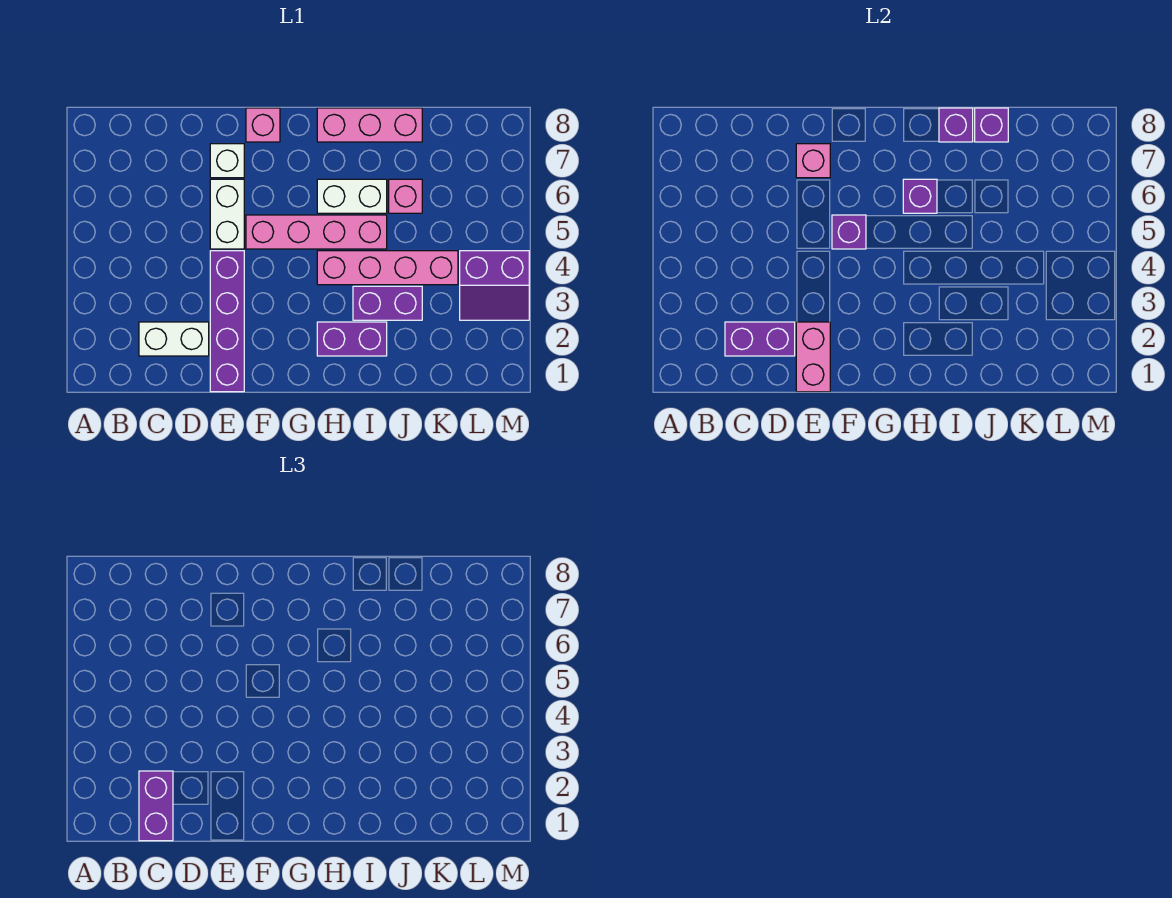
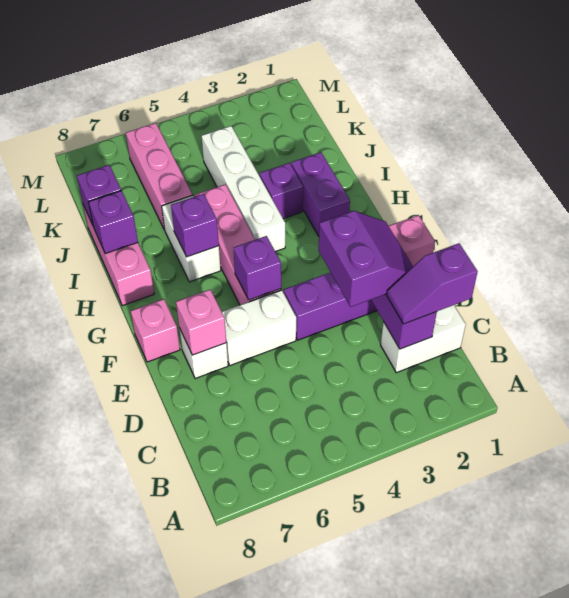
purple brick C1:C2 level 3 -> purple slope C1:C2 level 3 top 1
white brick C2:D2 level 1 -> white brick C1:C2 level 1
pink brick H4:K4 level 1 -> white brick H4:K4 level 1
purple brick I3:J3 level 1 -> purple brick I3 level 1
pink brick J6 level 1 -> pink brick J6:L6 level 1
purple slope L3:M4 level 1 top 4 -> purple slope D2:E3 level 3 top 3

